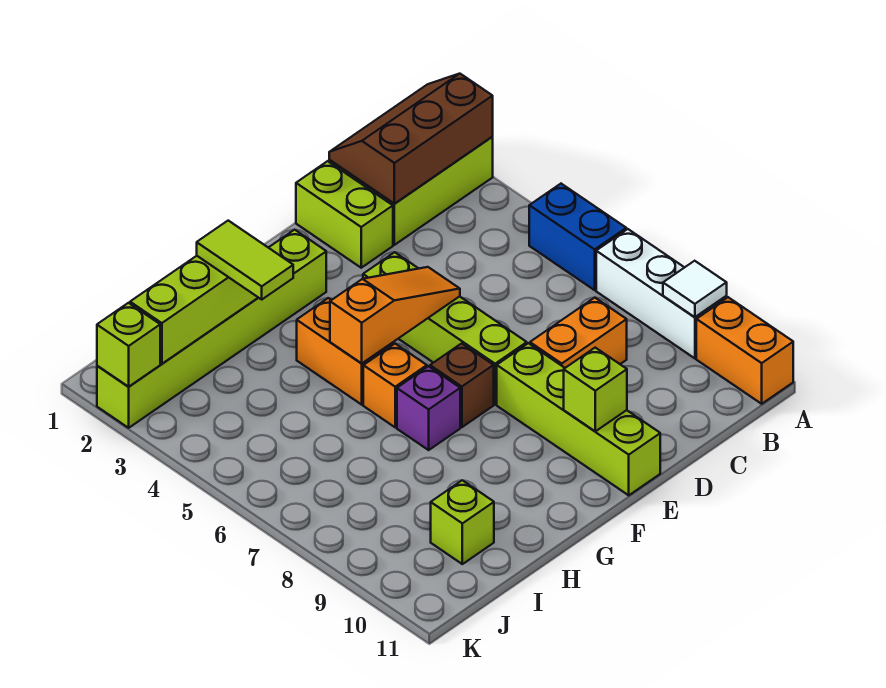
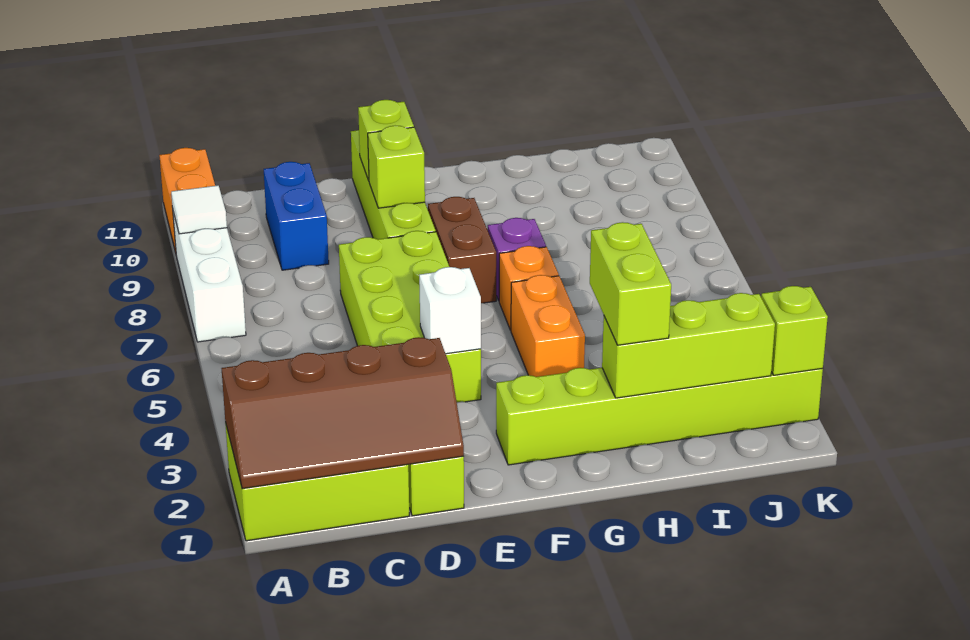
brown slope A1:C2 level 2 top 2 -> brown slope A1:D2 level 2 top 2
blue brick A5:A6 level 1 -> blue brick C9:C10 level 1
orange brick C8:D8 level 1 -> none
lime brick E4:E7 level 1 -> lime brick D4:E7 level 1
none -> white brick E4 level 2
orange slope E5:G5 level 2 top G -> none
brown brick F7 level 1 -> brown brick F7:F8 level 1
lime tile H2:H3 level 3 -> lime brick H2:H3 level 3
lime brick I10 level 1 -> lime brick E9 level 2

